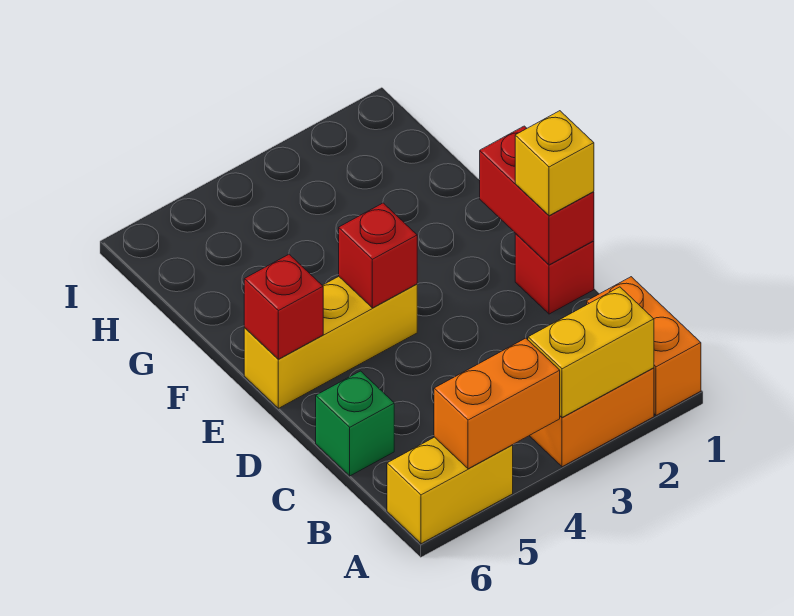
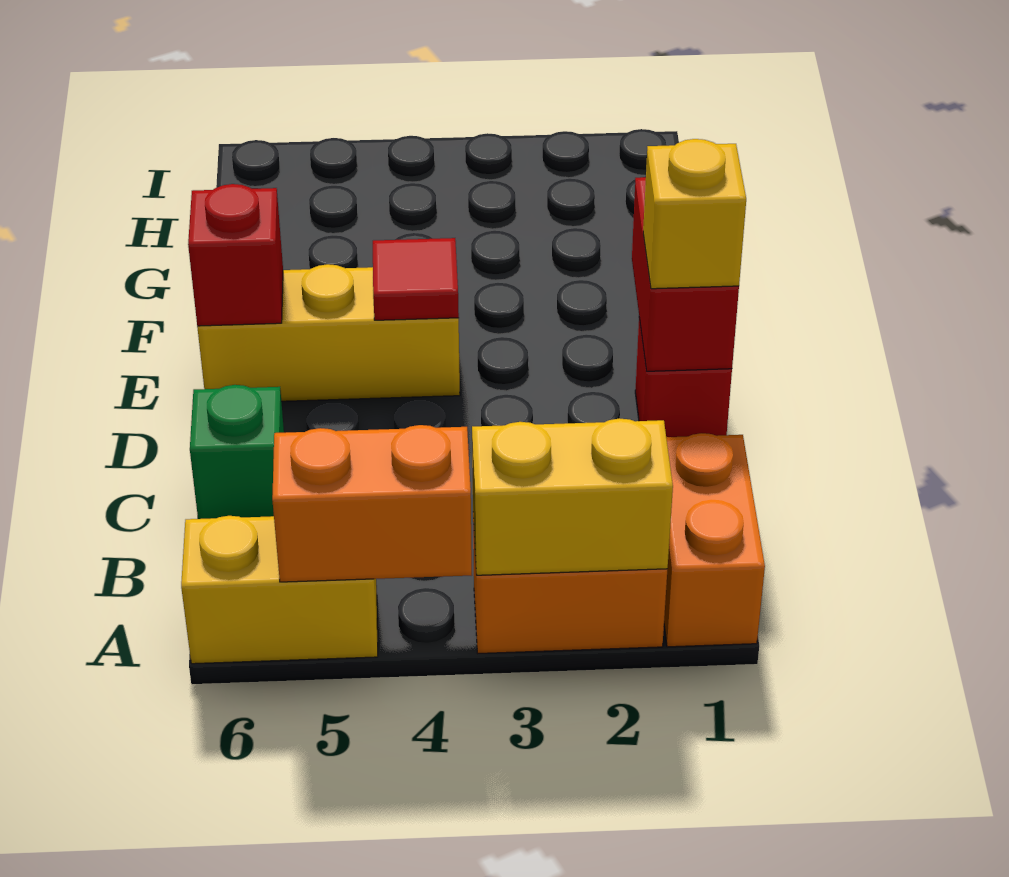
red brick E4 level 2 -> red tile E4 level 2

